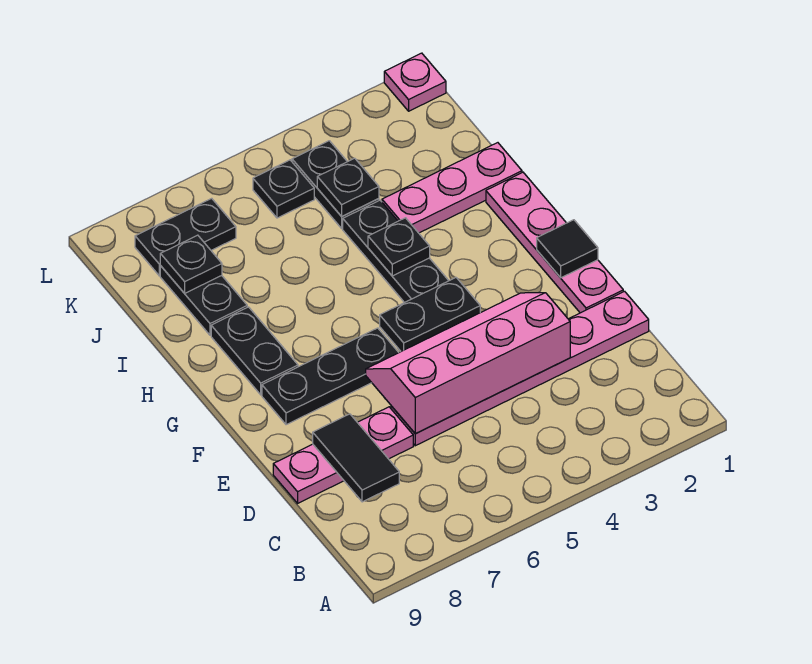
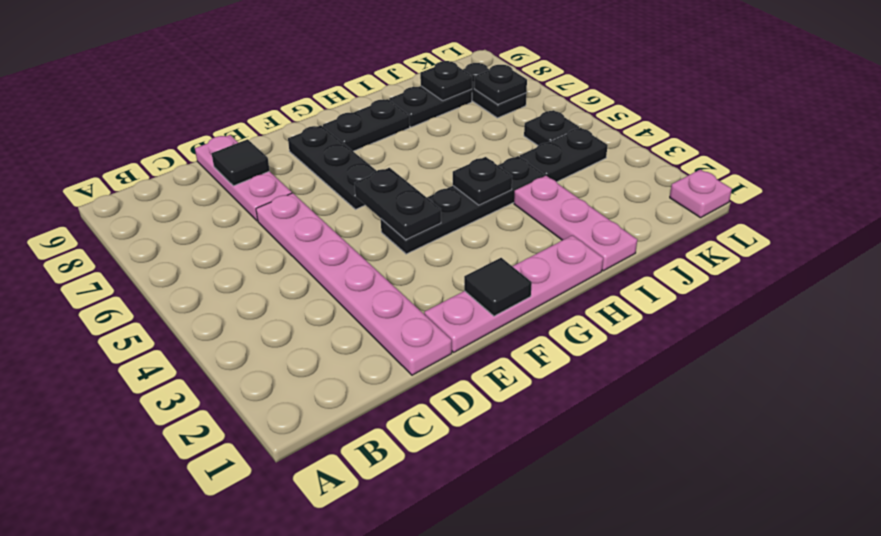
black tile C8:D8 level 2 -> black tile D8 level 2
pink slope D3:E6 level 2 top D -> none
black plate J4 level 2 -> black plate K7 level 2

